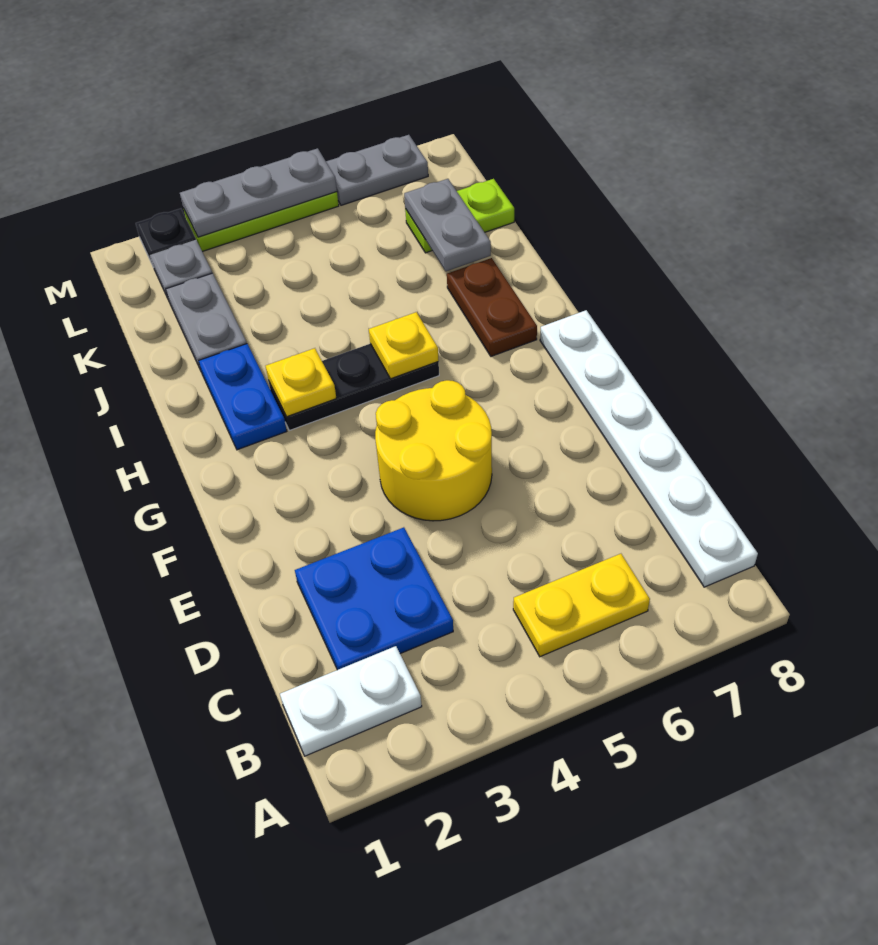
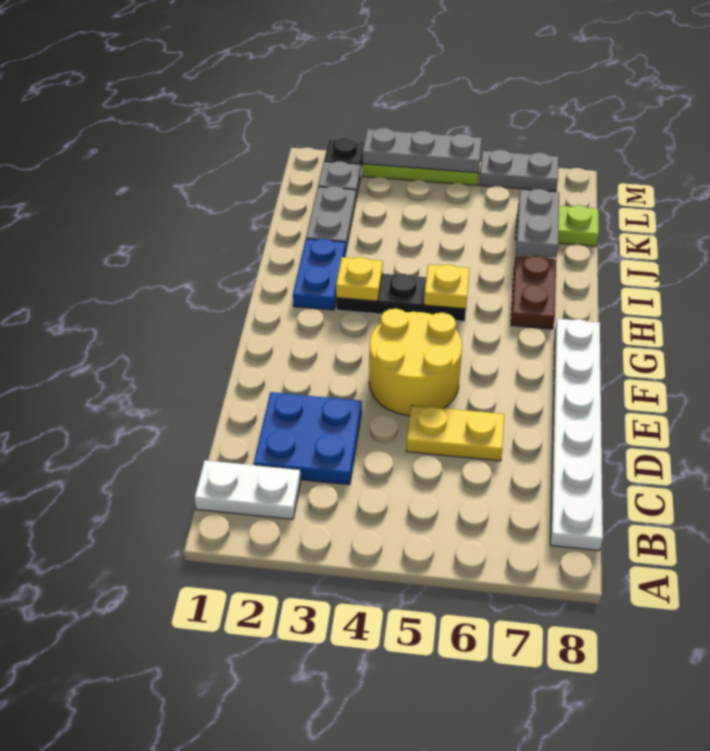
yellow plate B5:B6 level 1 -> yellow plate D5:D6 level 1

